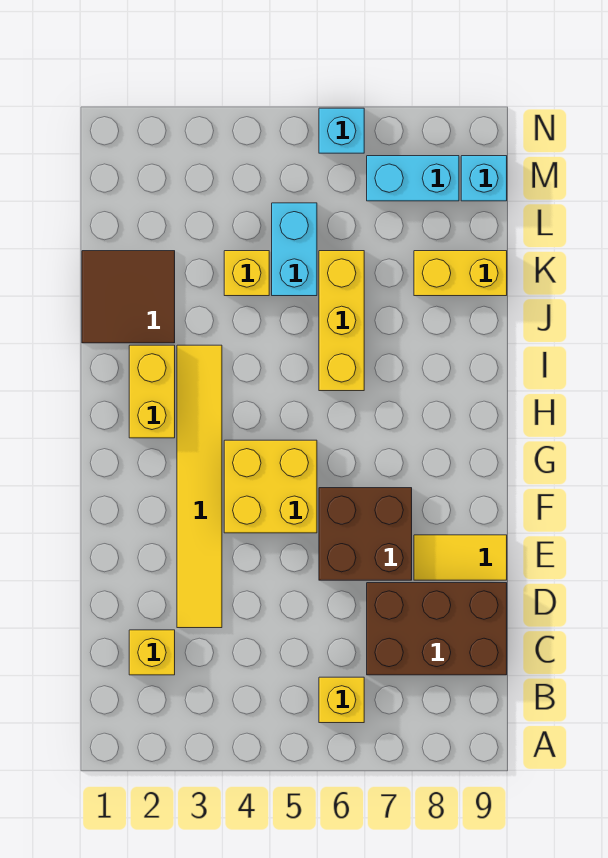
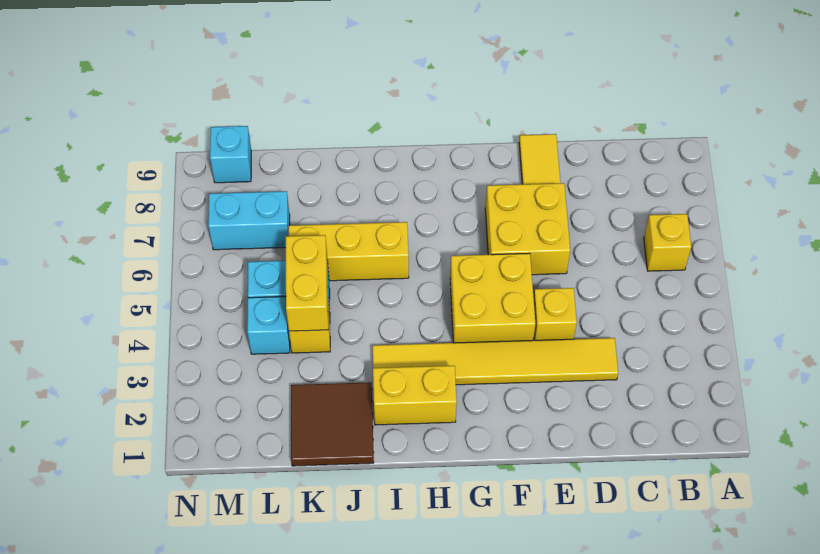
yellow brick C2 level 1 -> yellow brick E4 level 1
brown brick C7:D9 level 1 -> none
brown brick E6:F7 level 1 -> yellow brick E6:F7 level 1
yellow brick K8:K9 level 1 -> yellow brick K4:K5 level 2
cyan brick M7:M8 level 1 -> cyan brick L7:M7 level 1
cyan brick N6 level 1 -> cyan brick L4 level 1

